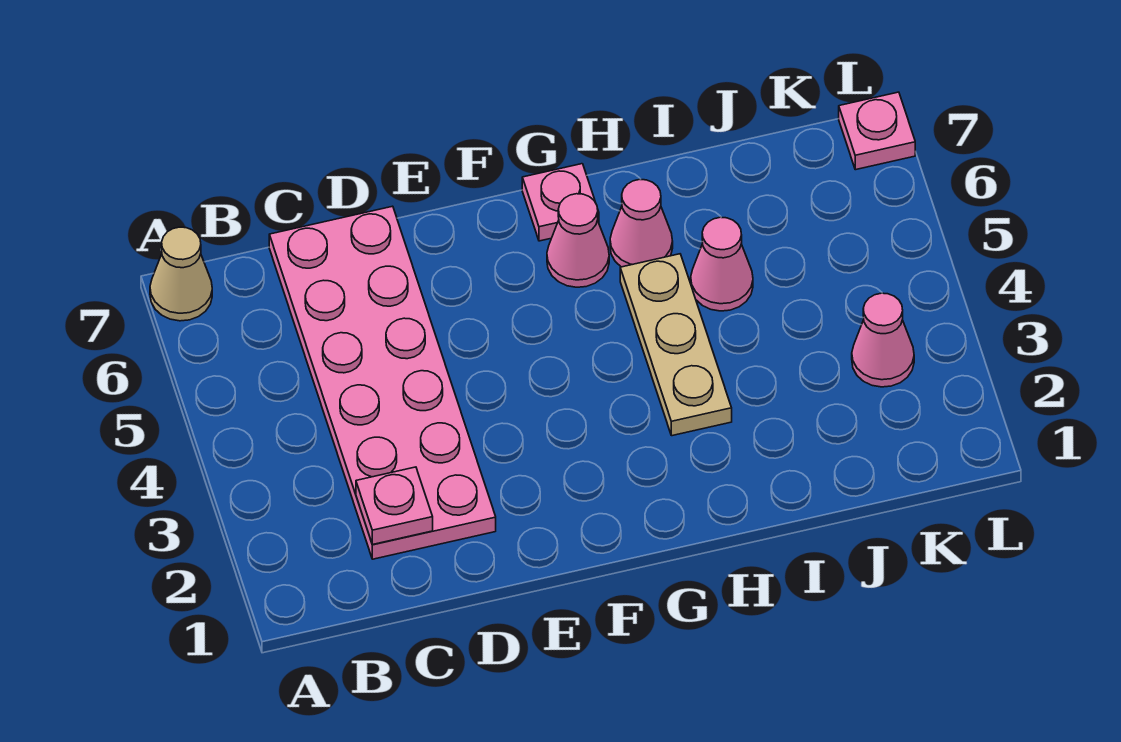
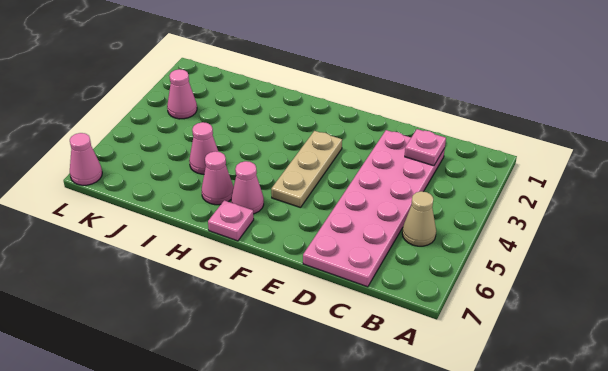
tan cone A7 level 1 -> tan cone B5 level 1
tan plate H3:H5 level 1 -> tan plate F3:F5 level 1
pink plate L7 level 1 -> pink cone L7 level 1

